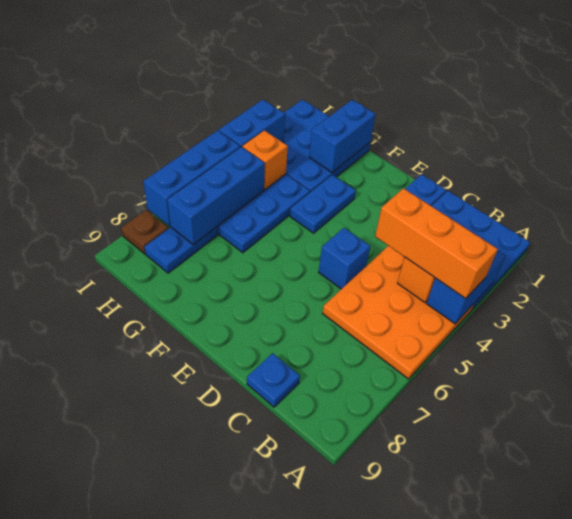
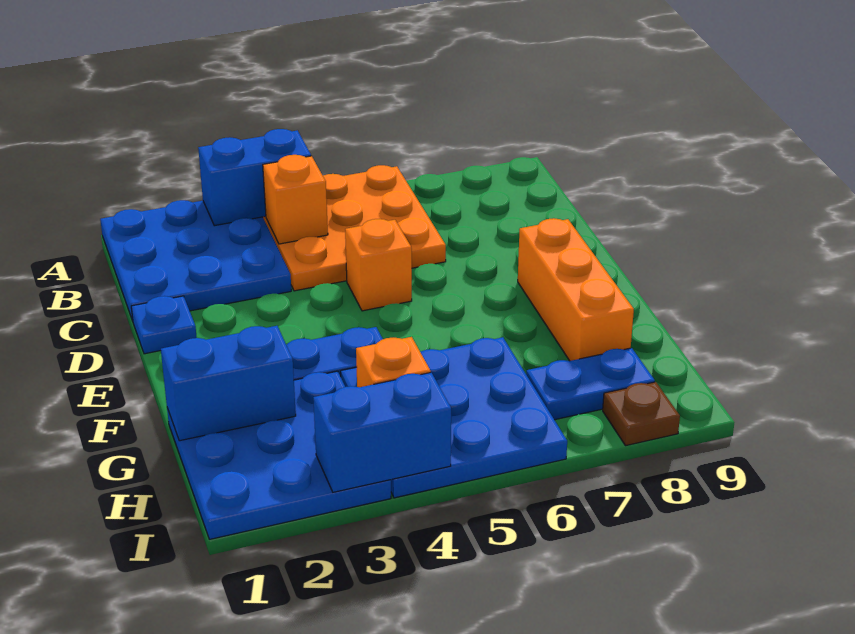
orange brick A4:C4 level 3 -> orange brick E8:G8 level 1
blue plate C9 level 1 -> none
blue brick D5 level 1 -> orange brick D5 level 1
blue brick H5:H7 level 2 -> none
blue brick I5:I7 level 2 -> none

